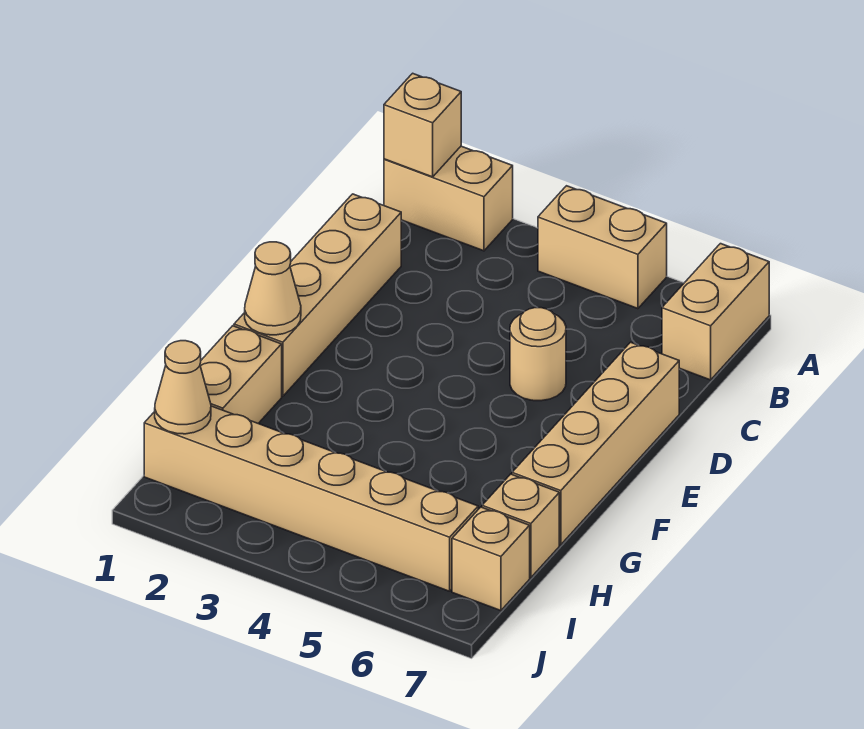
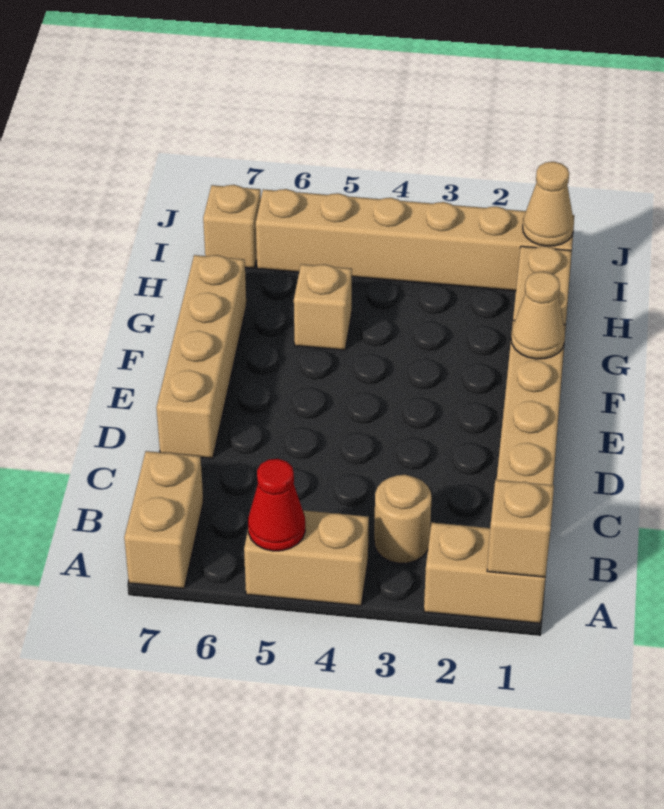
none -> red cone A5 level 2
tan round brick D5 level 1 -> tan round brick B3 level 1
tan brick H7 level 1 -> tan brick G5 level 1

